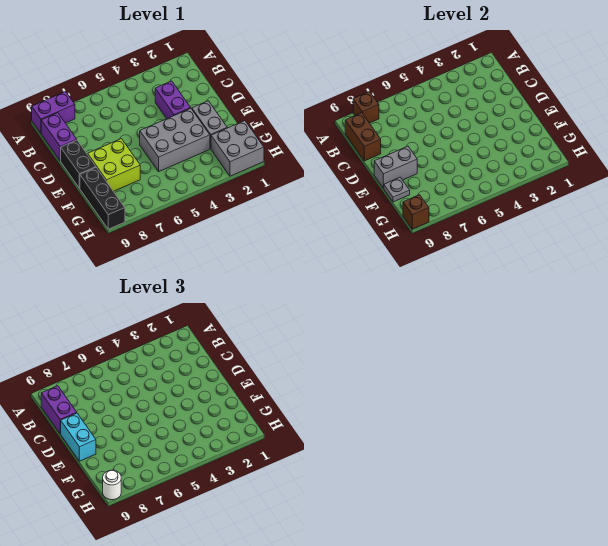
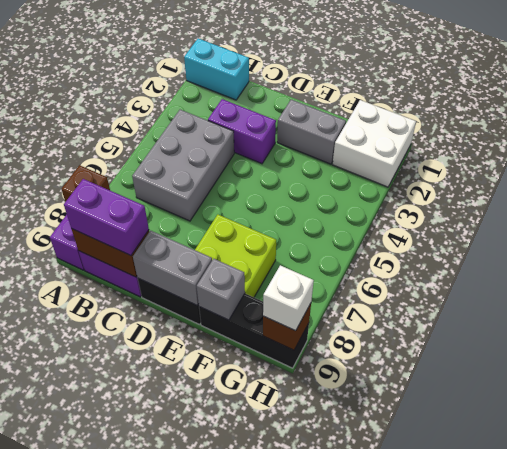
cyan brick D9:E9 level 3 -> cyan brick A1:B1 level 1
grey brick E3:F5 level 1 -> grey brick B4:C6 level 1
grey brick E8:E9 level 2 -> grey brick D9:E9 level 2
grey plate F9 level 2 -> grey brick F9 level 2
grey brick G1:H2 level 1 -> white brick G1:H2 level 1
white round brick H9 level 3 -> white brick H9 level 3

